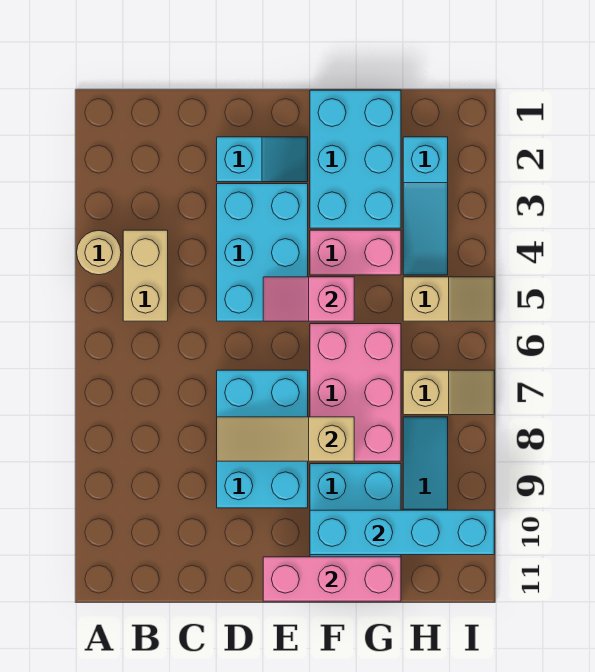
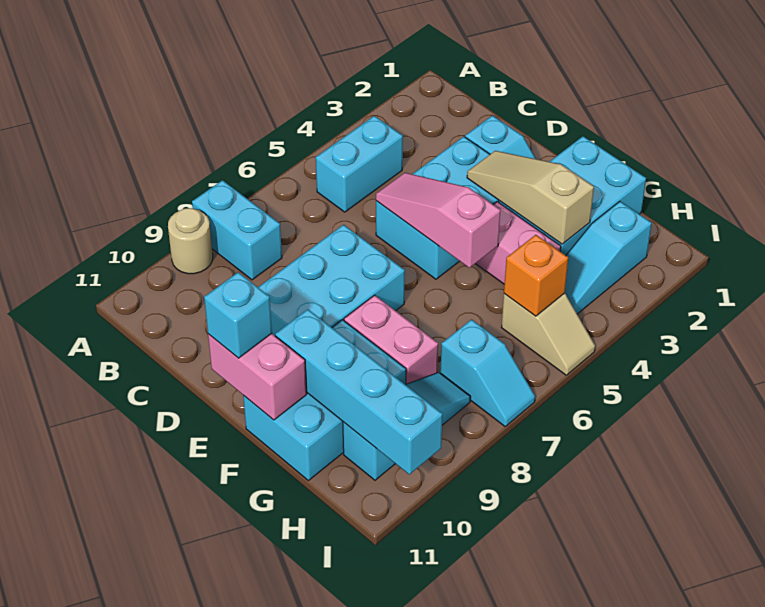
tan round brick A4 level 1 -> tan round brick A9 level 1
none -> cyan brick A8:B8 level 1
tan brick B4:B5 level 1 -> cyan brick B4:B5 level 1
tan slope D8:F8 level 2 top F -> tan slope E3:G3 level 2 top G
pink slope E5:F5 level 2 top F -> pink slope D5:F5 level 2 top F
pink brick E11:G11 level 2 -> pink brick E11:F11 level 2
none -> cyan brick E11 level 3
pink brick F6:G8 level 1 -> pink brick F8:G8 level 1
none -> orange brick H5 level 2
tan slope H7:I7 level 1 top H -> cyan slope H7:I7 level 1 top H

